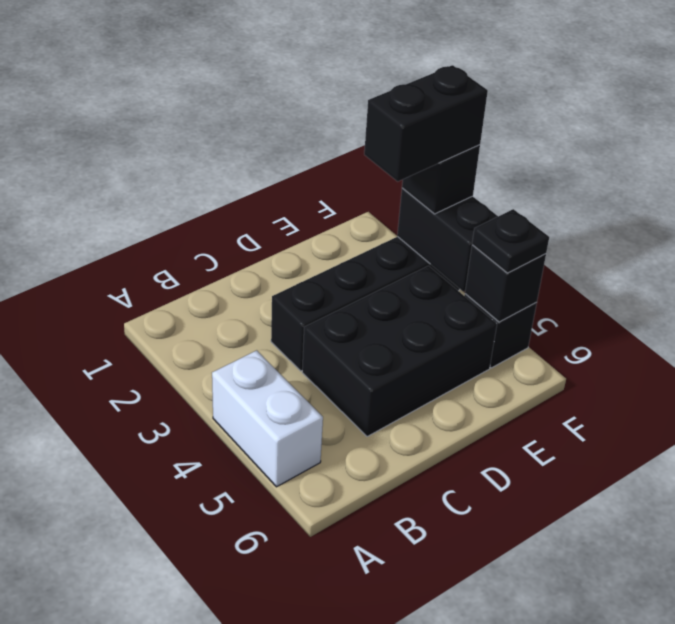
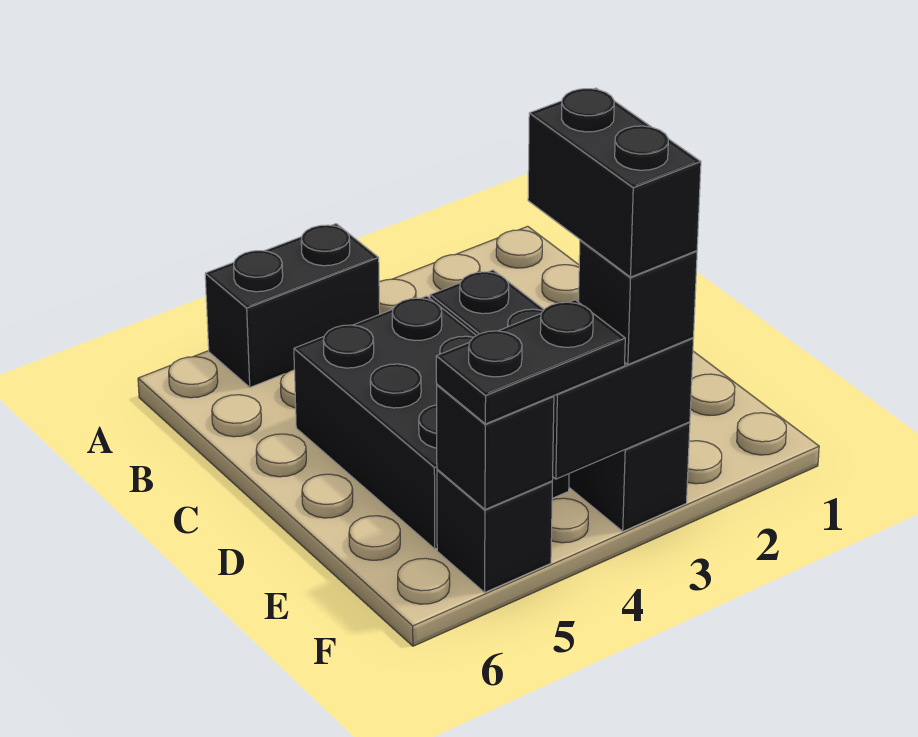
white brick A4:A5 level 1 -> black brick A4:A5 level 1
black plate F5 level 3 -> black plate F4:F5 level 3

